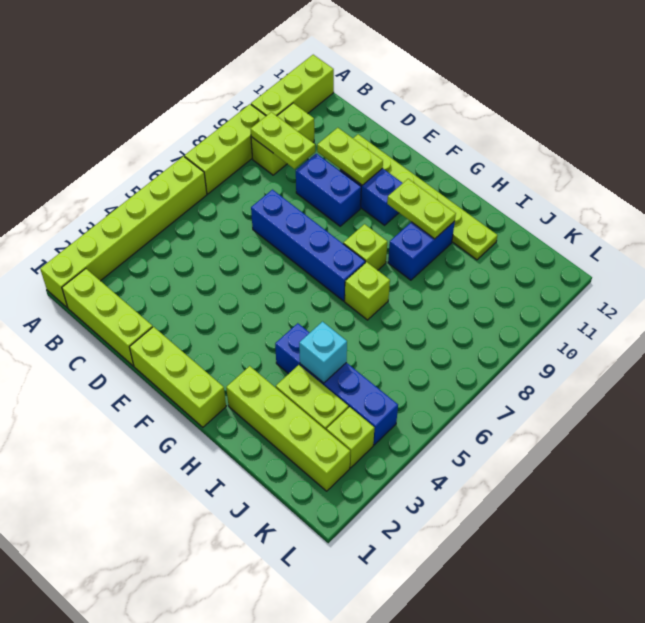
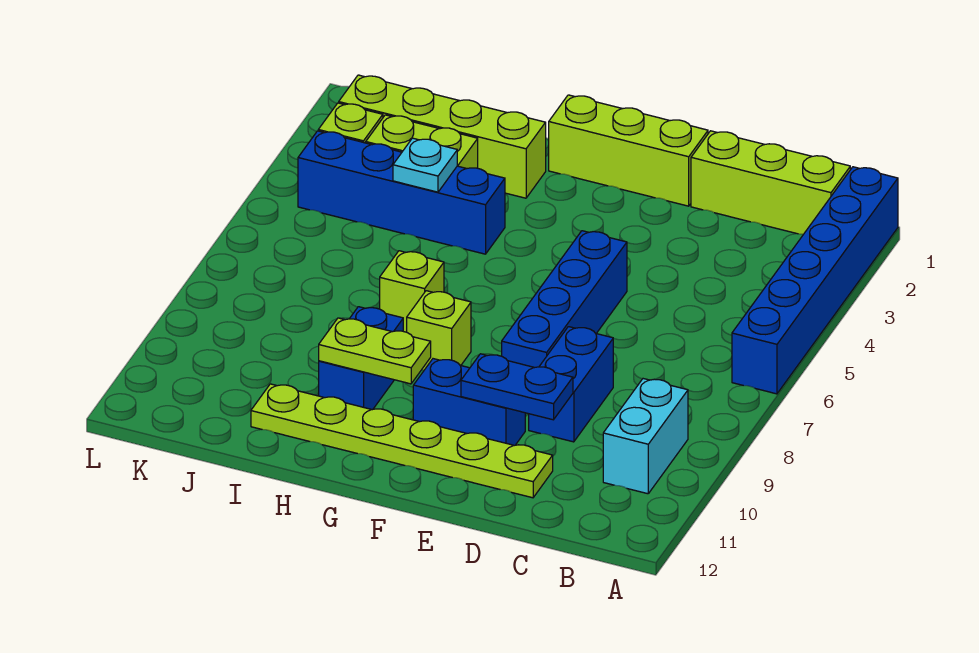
lime brick A1:A6 level 1 -> blue brick A1:A6 level 1
lime brick A7:A9 level 1 -> none
lime brick A10:A12 level 1 -> none
lime brick B9:B10 level 1 -> cyan brick B9:B10 level 1
lime plate B9:C9 level 2 -> none
blue brick D7:G7 level 1 -> blue brick E5:E8 level 1
blue brick D9:E9 level 1 -> blue brick D8:D9 level 1
lime plate D10:E10 level 2 -> blue plate D10:E10 level 2
cyan brick I4 level 2 -> cyan plate I4 level 2

